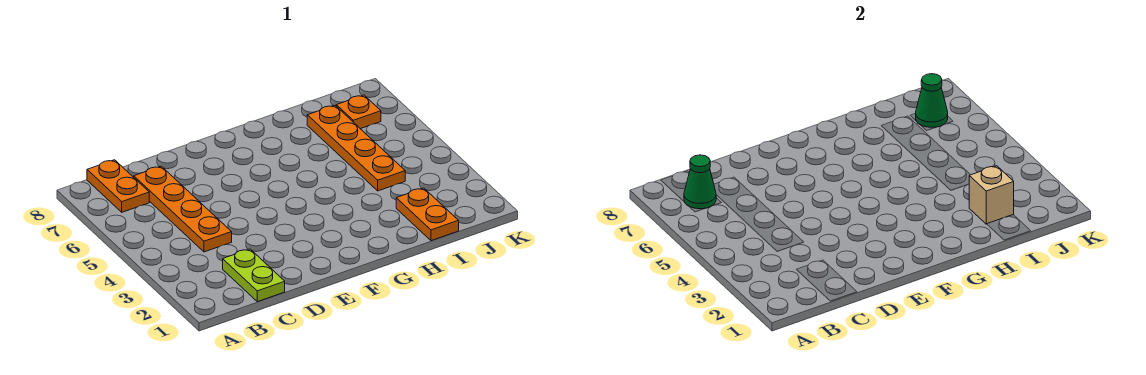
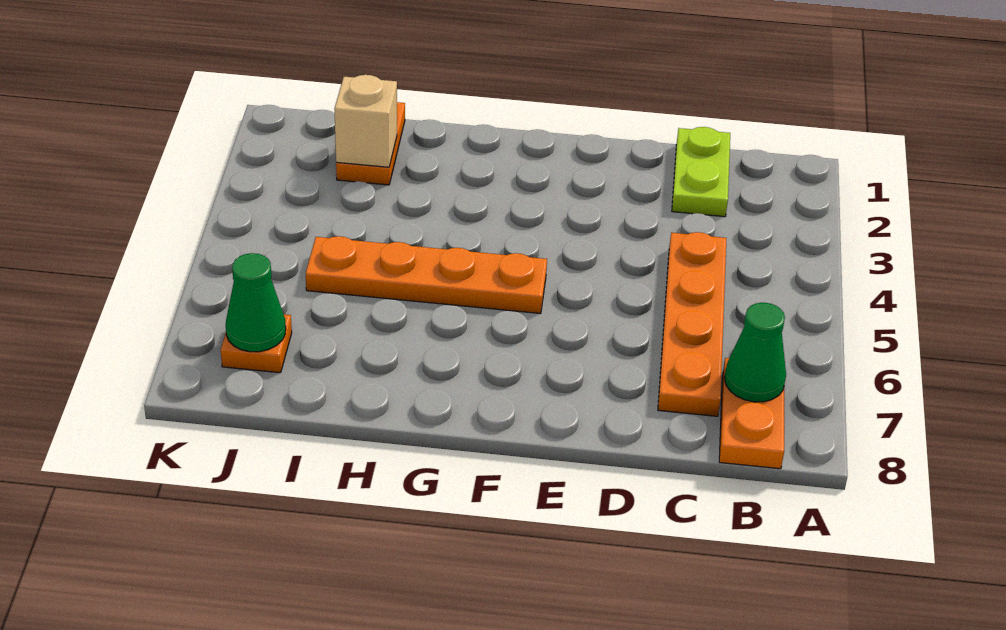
orange plate I4:I7 level 1 -> orange plate F5:I5 level 1

